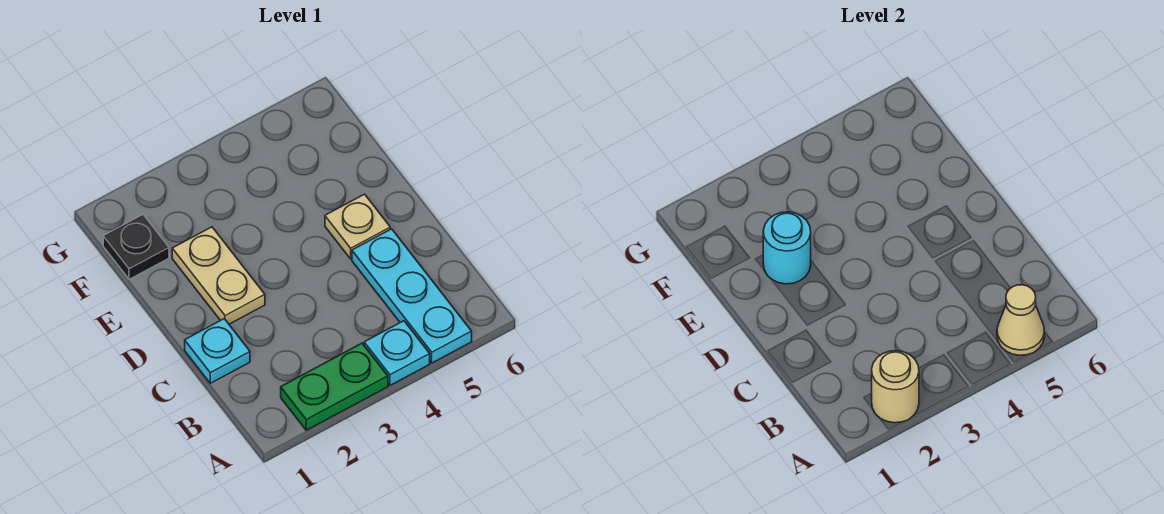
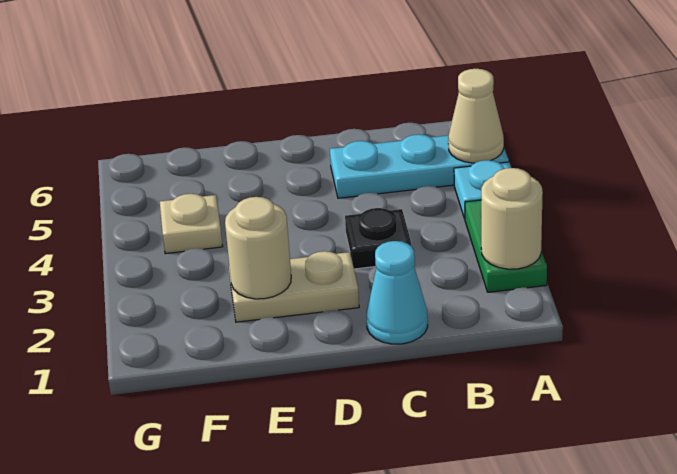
cyan plate C1 level 1 -> cyan cone C1 level 1
tan plate D5 level 1 -> tan plate F4 level 1
cyan round brick E2 level 2 -> tan round brick E2 level 2
black plate F1 level 1 -> black plate C3 level 1

